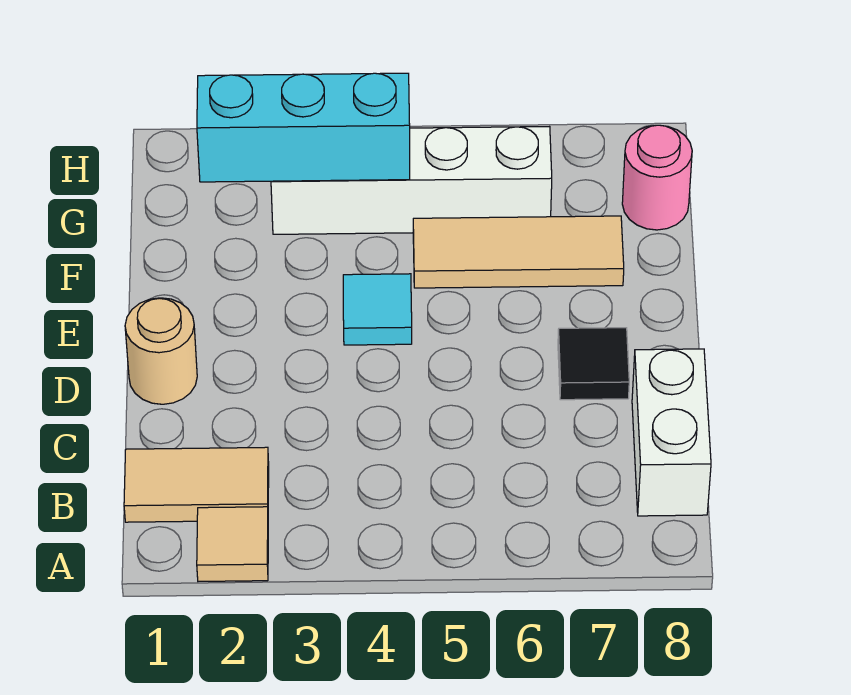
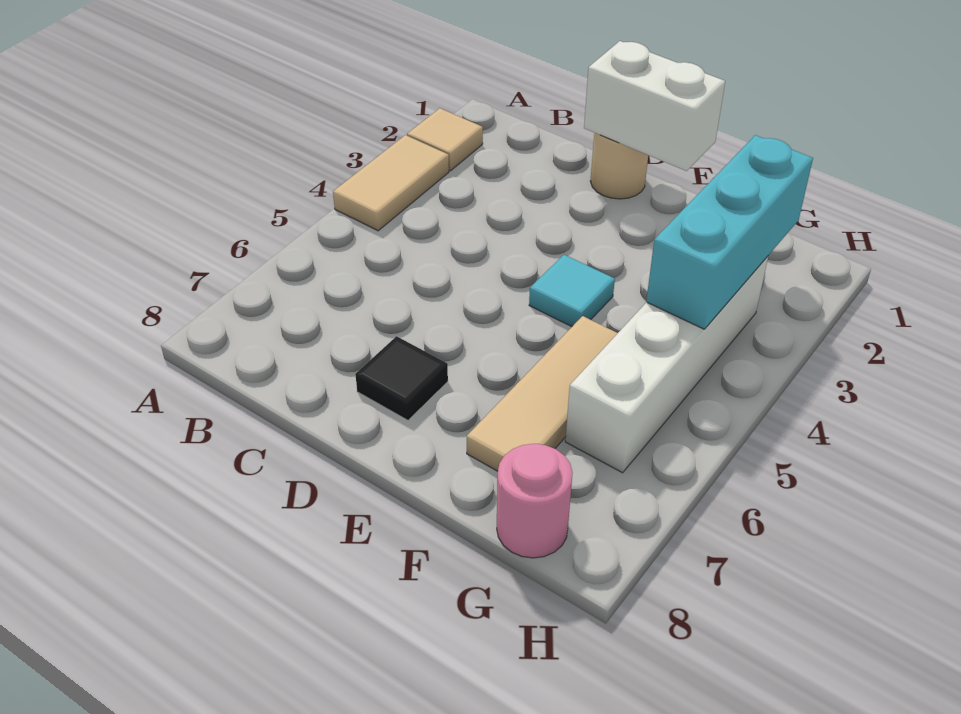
tan tile B1:B2 level 1 -> tan tile A3:A4 level 1
white brick B8:C8 level 1 -> white brick D1:E1 level 2

